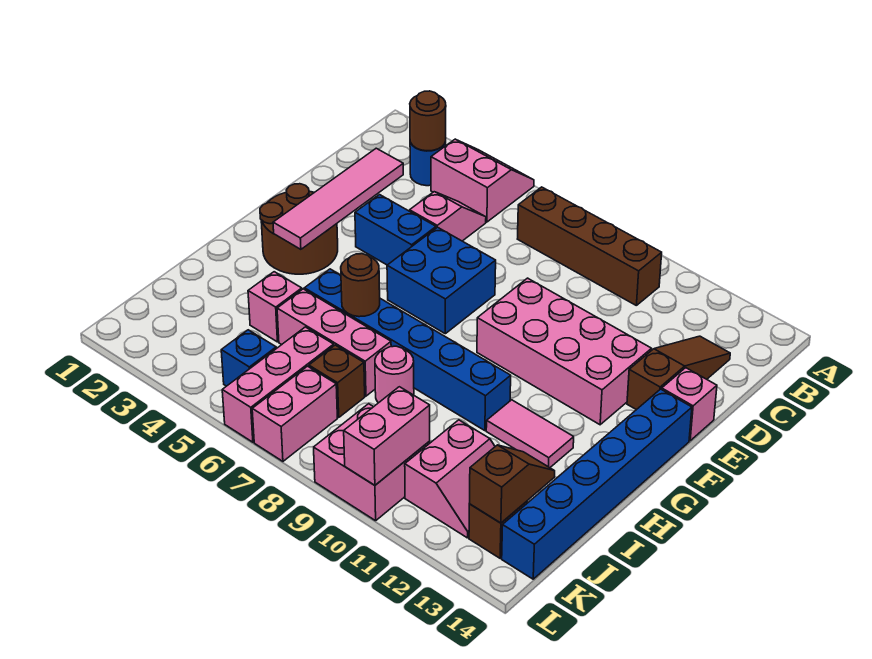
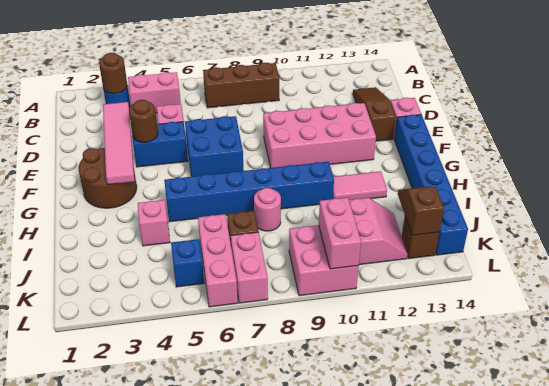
brown brick B7:B10 level 1 -> brown brick B7:B9 level 1
brown round brick H6 level 2 -> brown round brick E4 level 2
pink brick I5:I7 level 1 -> none

